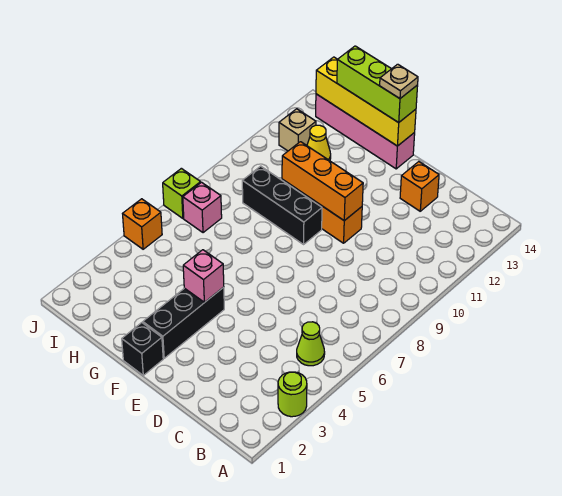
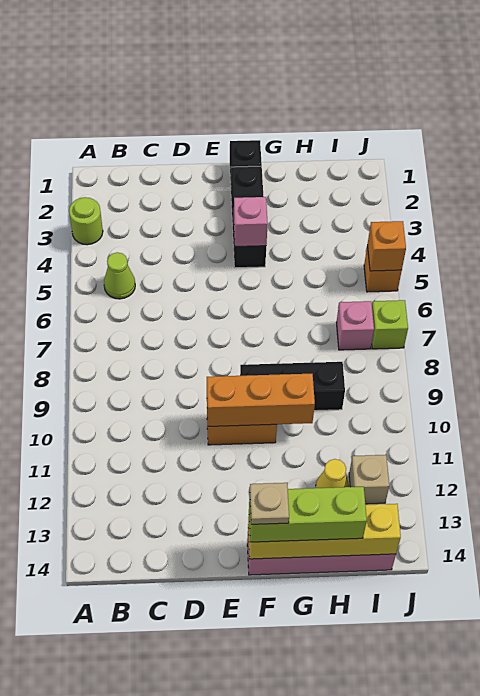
orange brick D13 level 1 -> orange brick J5 level 2

